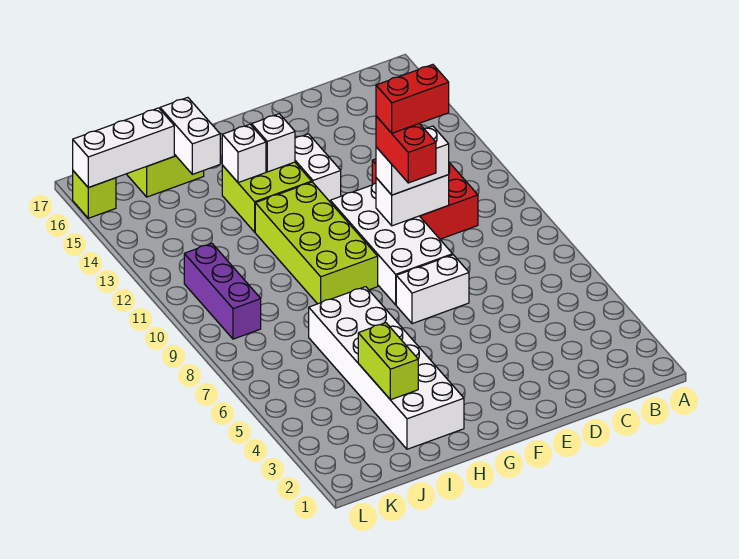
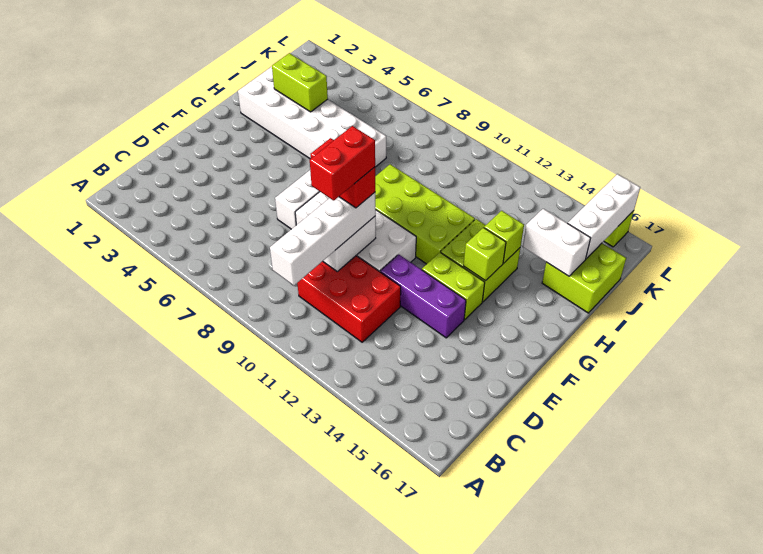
white brick D10:E10 level 3 -> white brick B10:E10 level 3
white brick F13:F14 level 1 -> lime brick F13:F14 level 1
white brick G14 level 2 -> lime brick G14 level 2
white brick H14 level 2 -> lime brick H14 level 2
purple brick K9:K11 level 1 -> purple brick E12:E14 level 1

